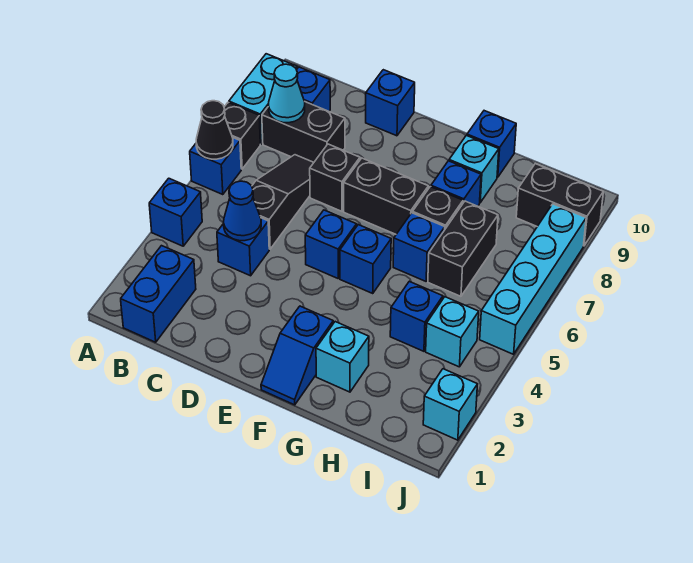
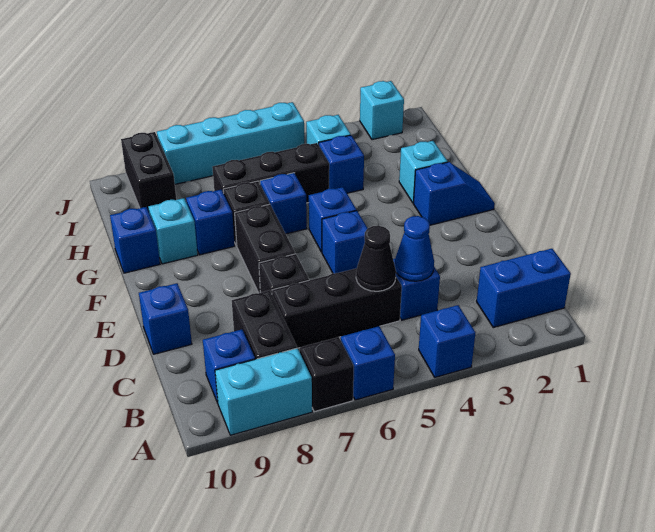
black cone A6 level 2 -> black cone C5 level 2
cyan cone B8 level 2 -> none
black slope C5:C7 level 1 top 5 -> black brick C5:C7 level 1
black brick H6:H7 level 1 -> black brick H5:H7 level 1

